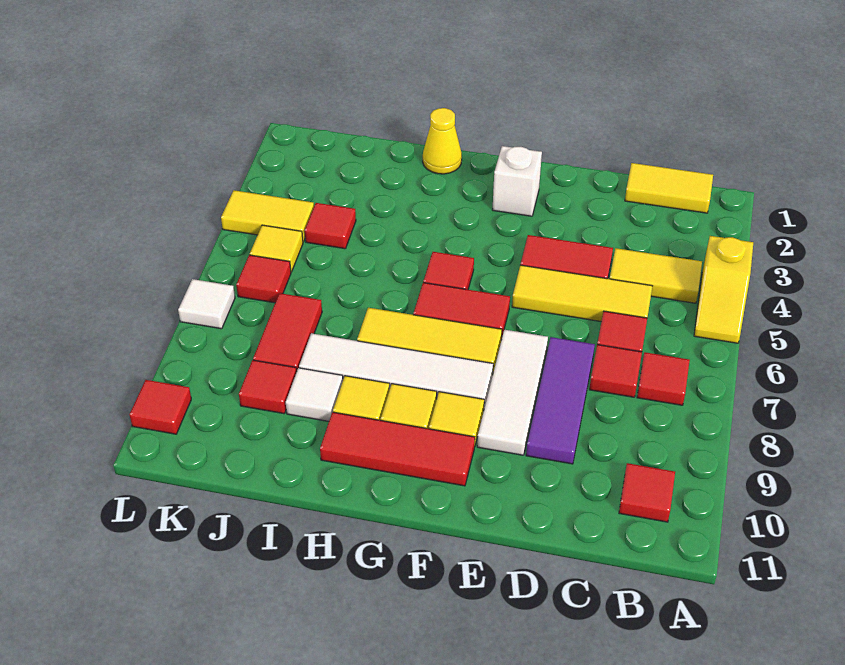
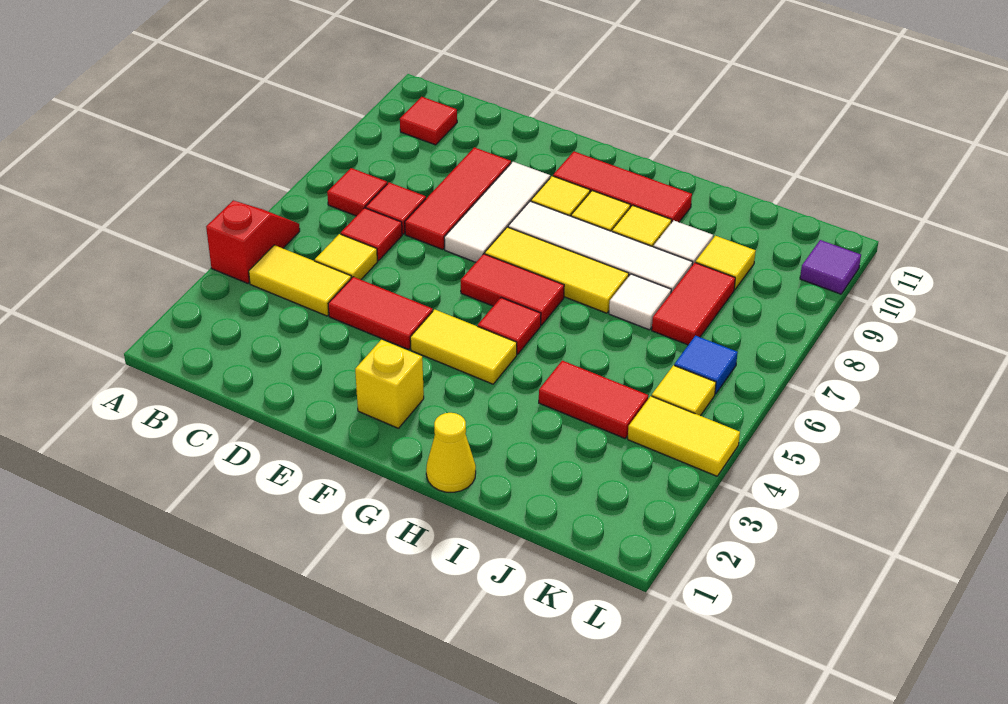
yellow slope A4:A5 level 1 top 4 -> red slope A4:A5 level 1 top 4
yellow tile B1:C1 level 1 -> yellow tile F4:G4 level 1
yellow tile C5:E5 level 1 -> yellow tile C5 level 1
purple tile D7:D9 level 1 -> red tile D7:D9 level 1
white brick F2 level 1 -> yellow brick F2 level 1
red tile J4 level 1 -> red tile I4:J4 level 1
red tile J9 level 1 -> yellow tile J9 level 1
red tile K6 level 1 -> blue tile K6 level 1
white tile L7 level 1 -> white tile I7 level 1
red tile L10 level 1 -> purple tile L10 level 1

